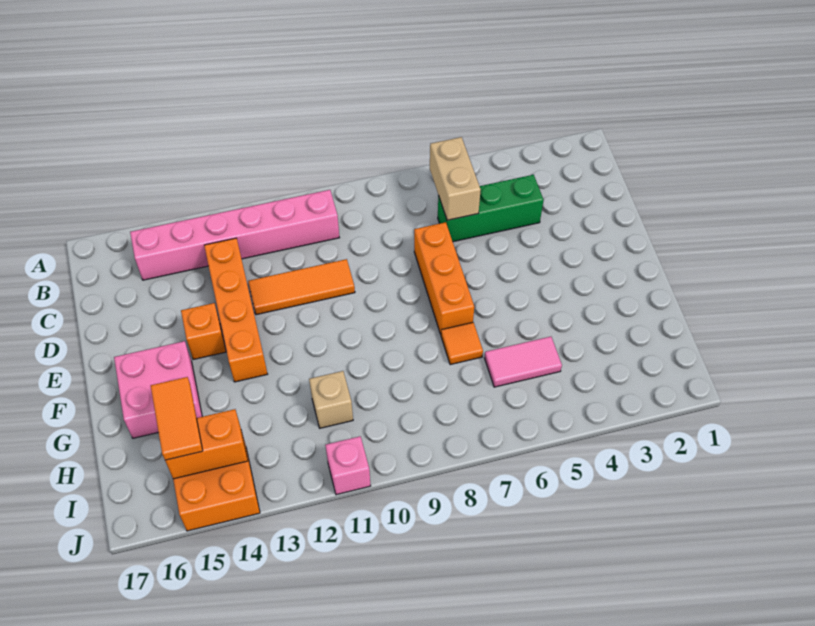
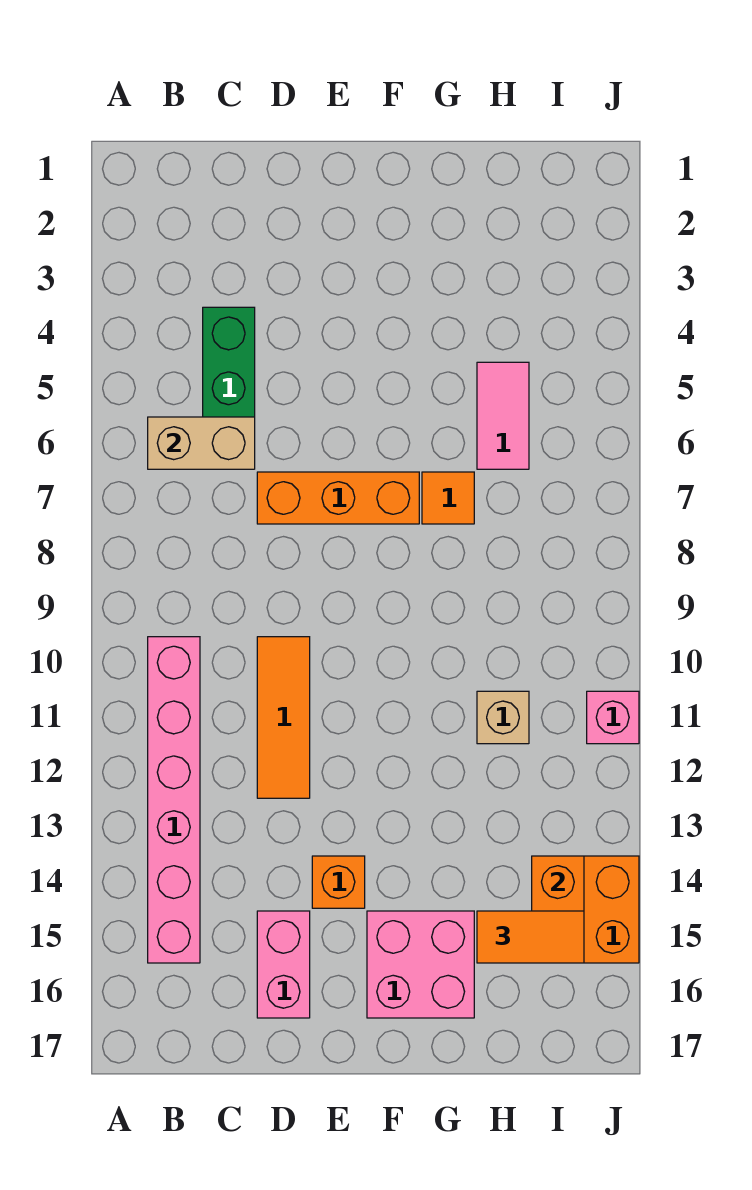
orange brick C13:F13 level 1 -> none
none -> pink brick D15:D16 level 1

